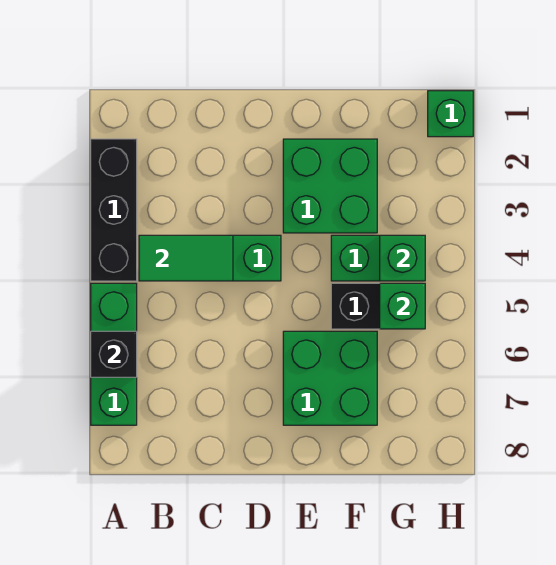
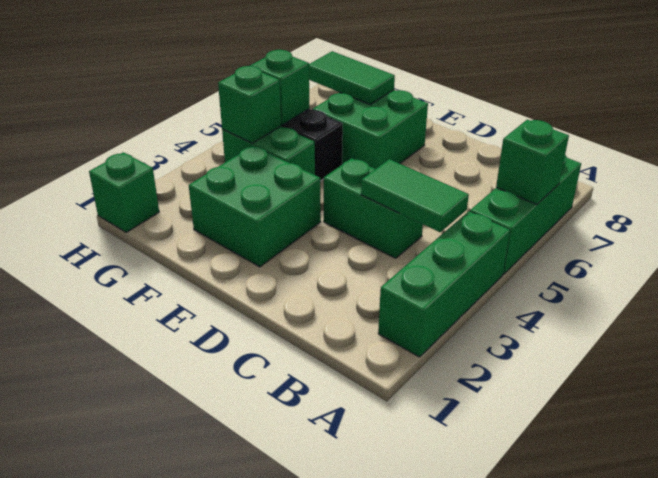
black brick A2:A4 level 1 -> green brick A2:A4 level 1
black brick A6 level 2 -> green brick A6 level 2
none -> green tile F7:G7 level 2

